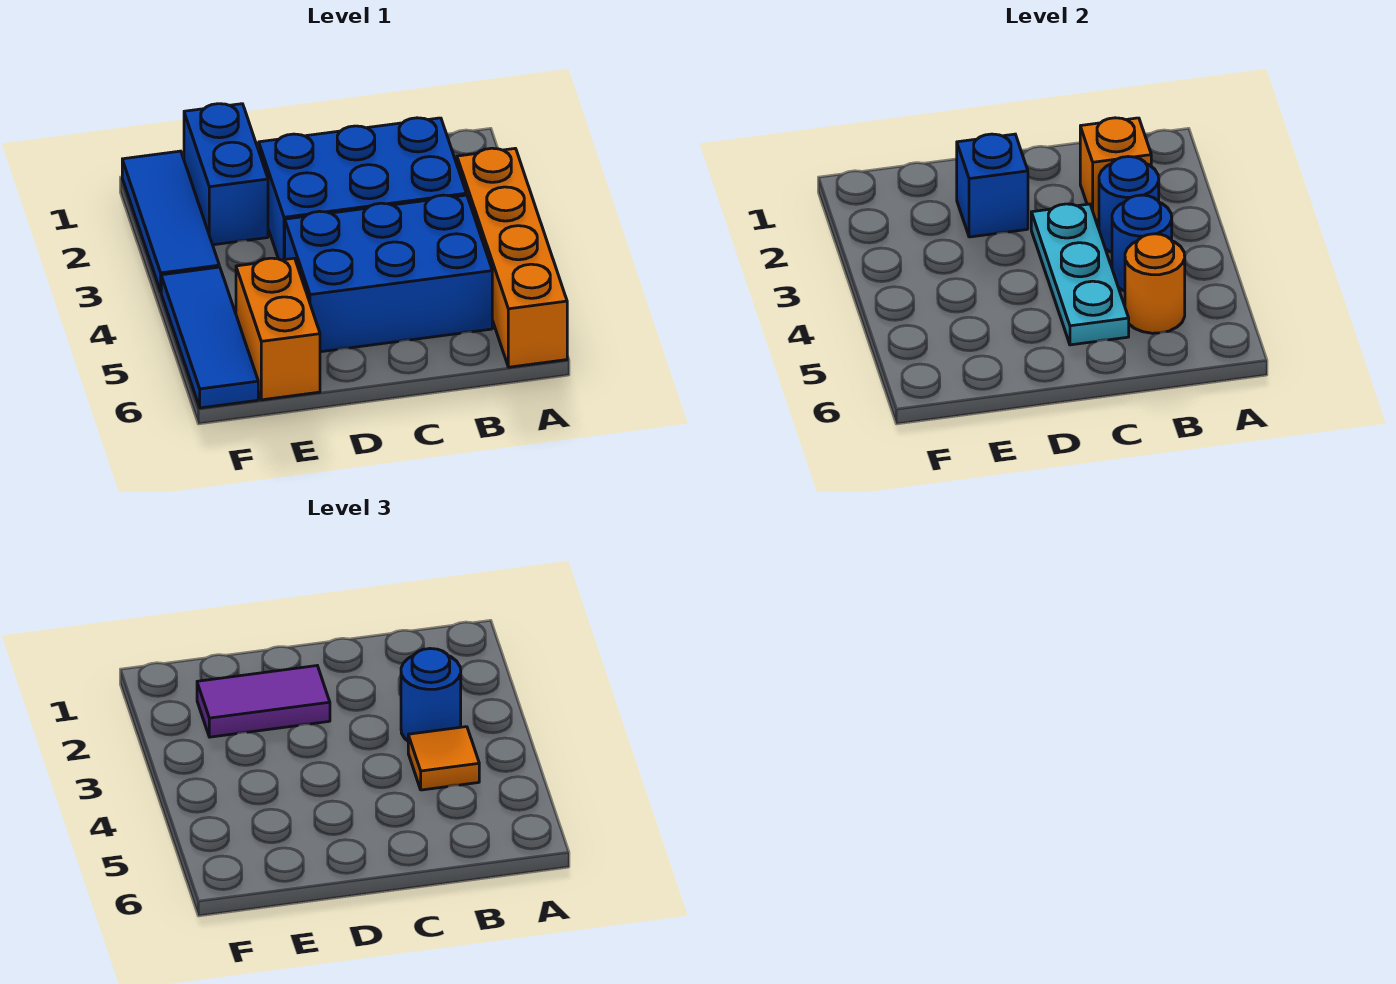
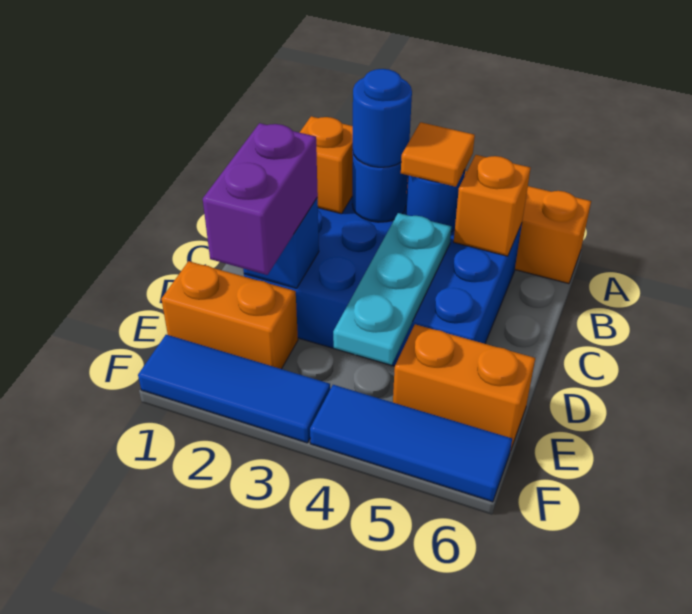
orange round brick B5 level 2 -> orange brick B5 level 2
cyan plate C3:C5 level 2 -> cyan plate C4:E4 level 2
purple tile D2:E2 level 3 -> purple brick D2:E2 level 3
blue brick E1:E2 level 1 -> orange brick E1:E2 level 1

